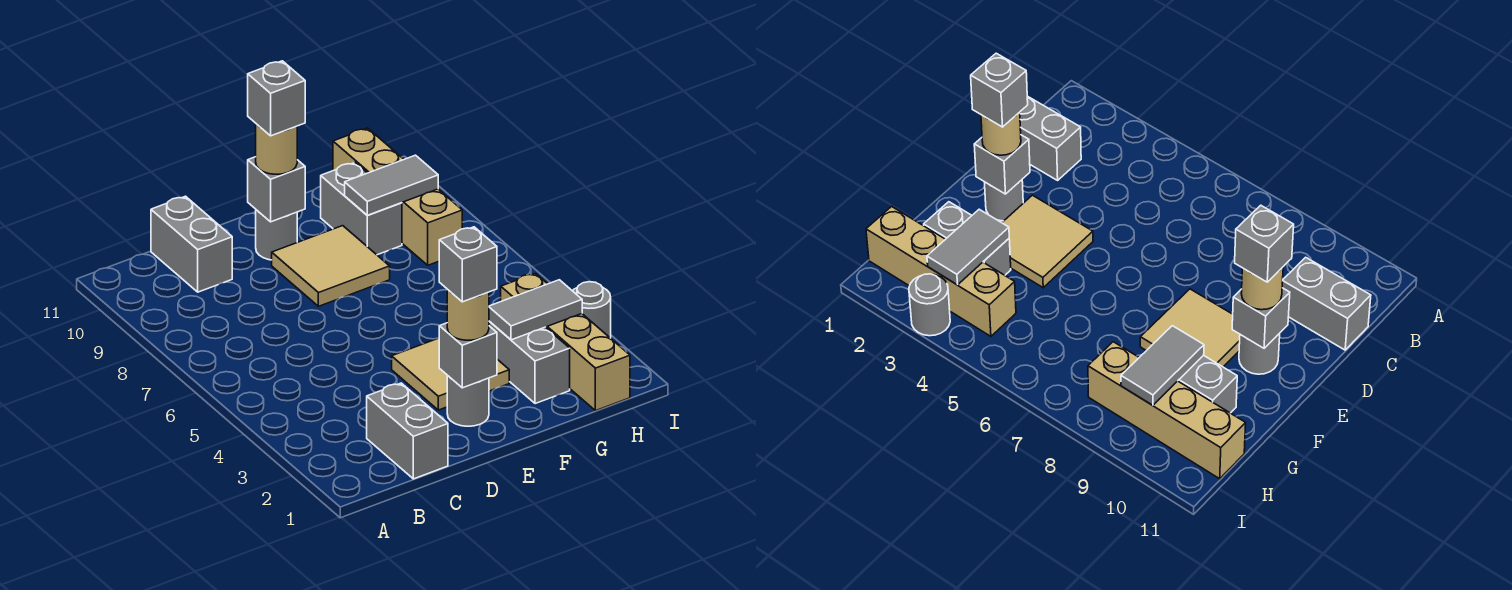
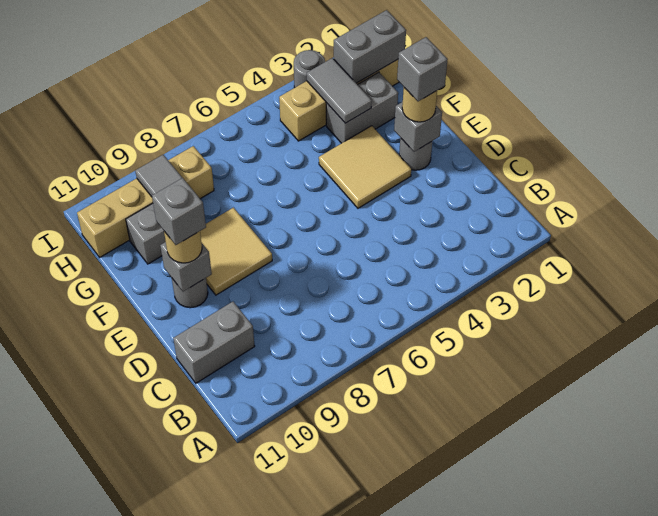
grey brick C1:C2 level 1 -> grey brick H1:H2 level 2

